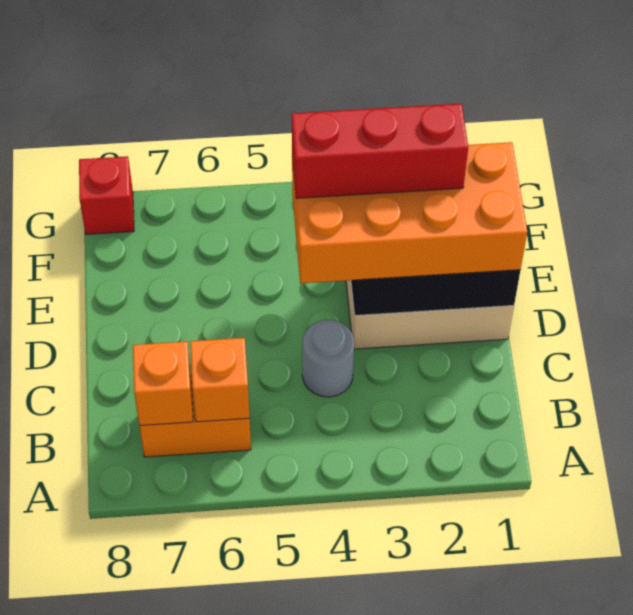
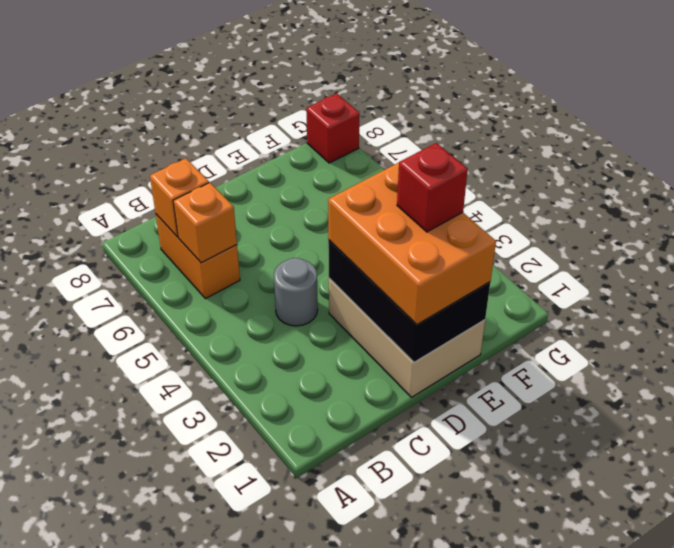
orange brick D1:E4 level 3 -> orange brick D1:E3 level 3
red brick E2:E4 level 4 -> red brick E2 level 4

